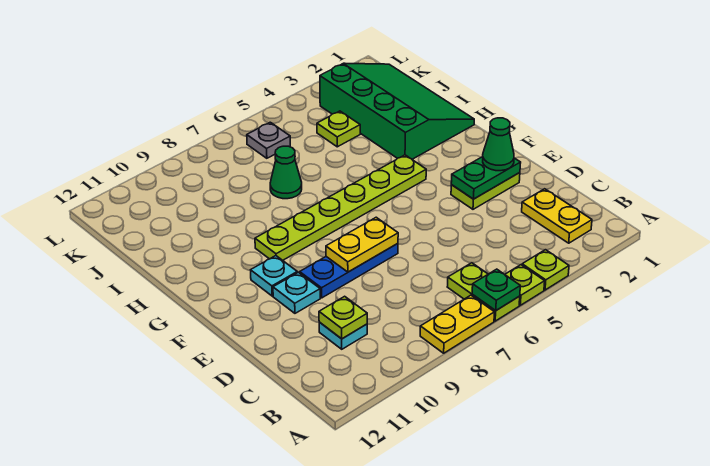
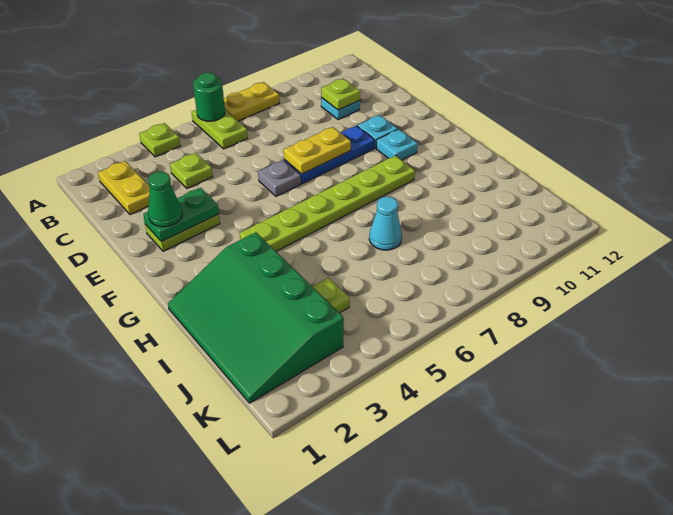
lime plate A5 level 1 -> lime plate C4 level 1
green plate A6 level 2 -> green round brick A6 level 2
green cone I7 level 1 -> cyan cone I7 level 1
grey plate K6 level 1 -> grey plate E6 level 1

